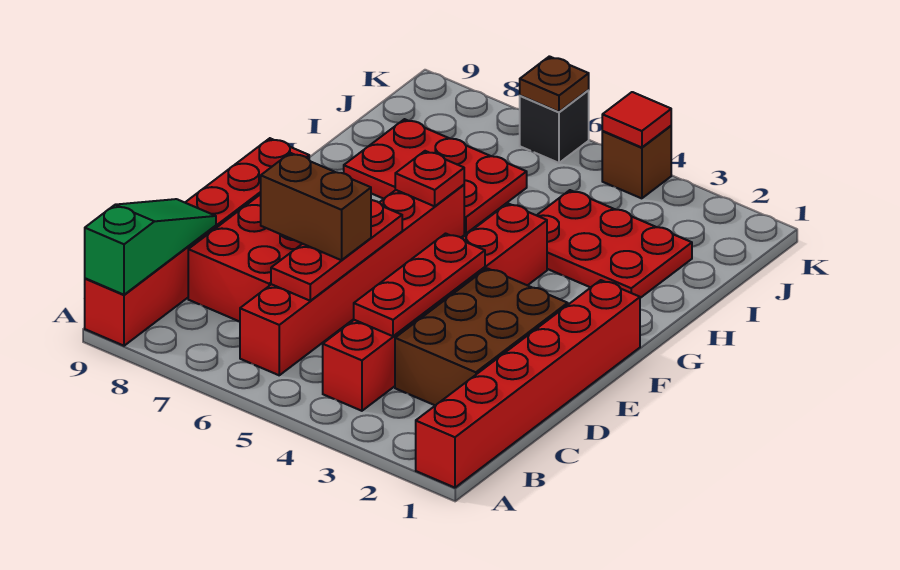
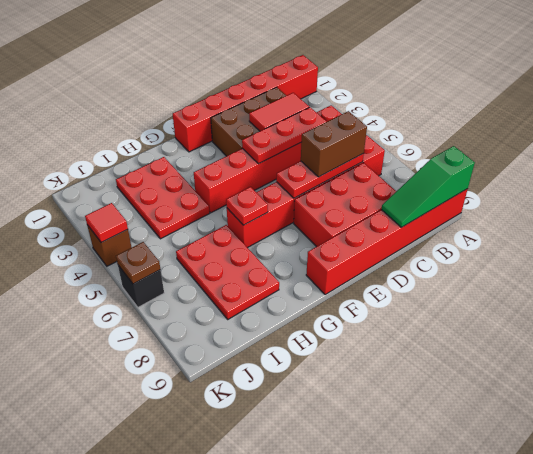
none -> red tile C3:D3 level 2
brown brick D6:D7 level 3 -> brown brick C6:D6 level 3

